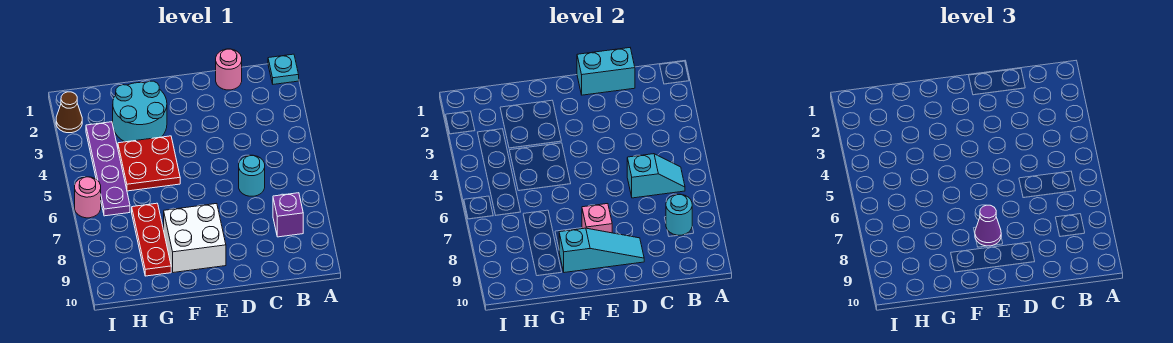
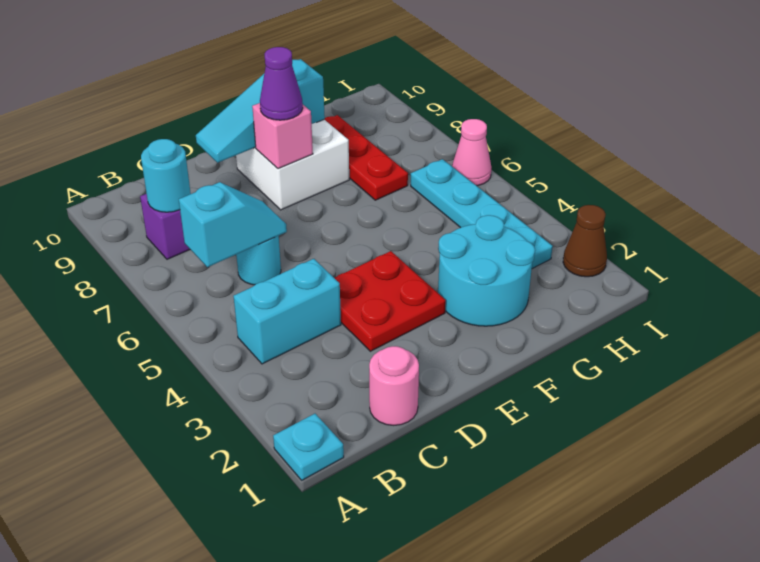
cyan slope B6:C6 level 2 top C -> cyan slope B6:C6 level 2 top B
cyan brick C1:D1 level 2 -> cyan brick B4:C4 level 1
red plate F4:G5 level 1 -> red plate D3:E4 level 1
purple plate H3:H6 level 1 -> cyan plate H3:H6 level 1
pink round brick I6 level 1 -> pink cone I6 level 1

